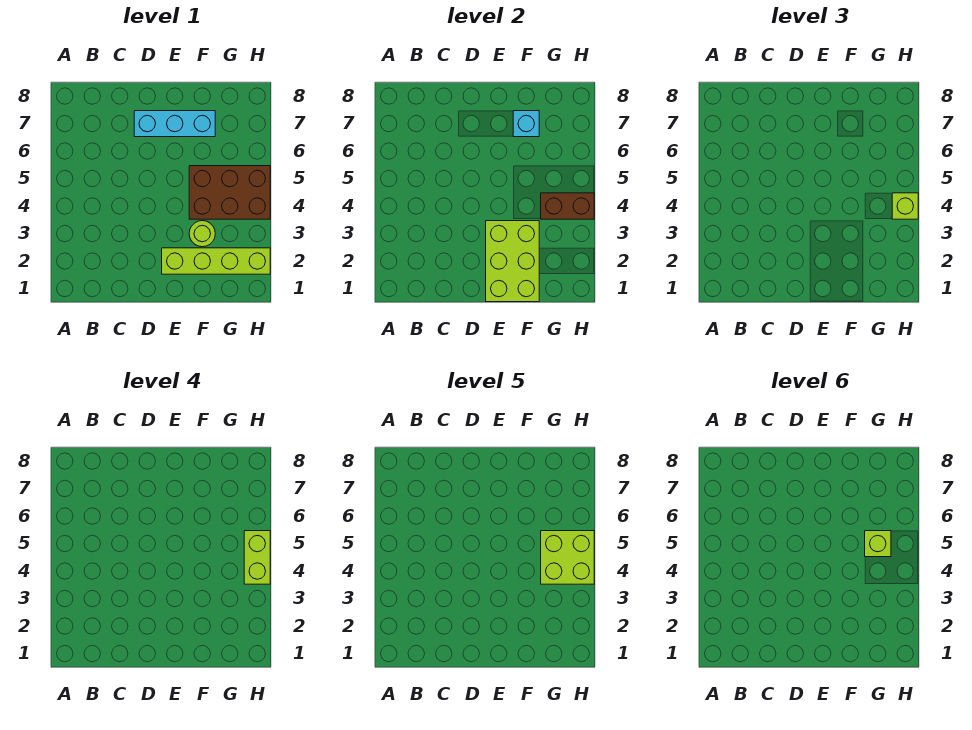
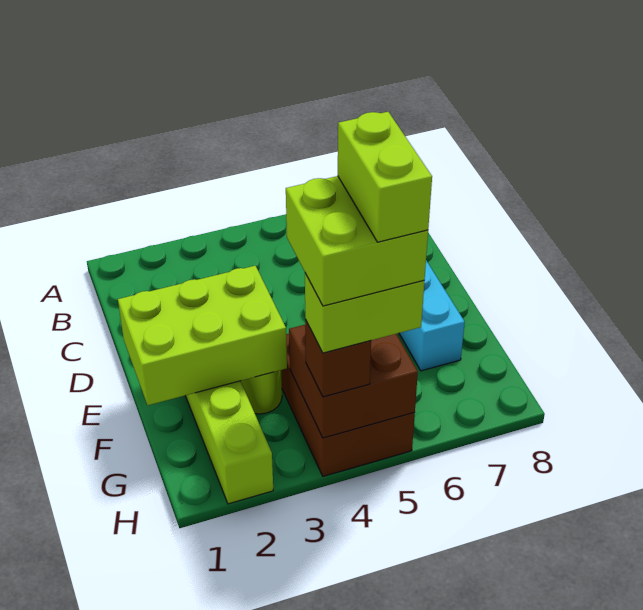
cyan brick F7 level 2 -> none
brown brick G4:H4 level 2 -> brown brick G4:H5 level 2
lime brick G5 level 6 -> lime brick G5:H5 level 6
lime brick H4 level 3 -> brown brick H4 level 3

